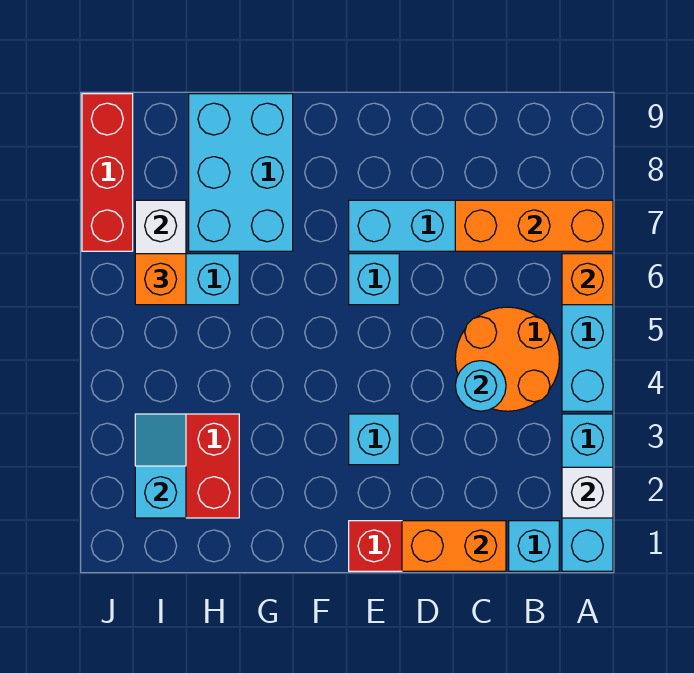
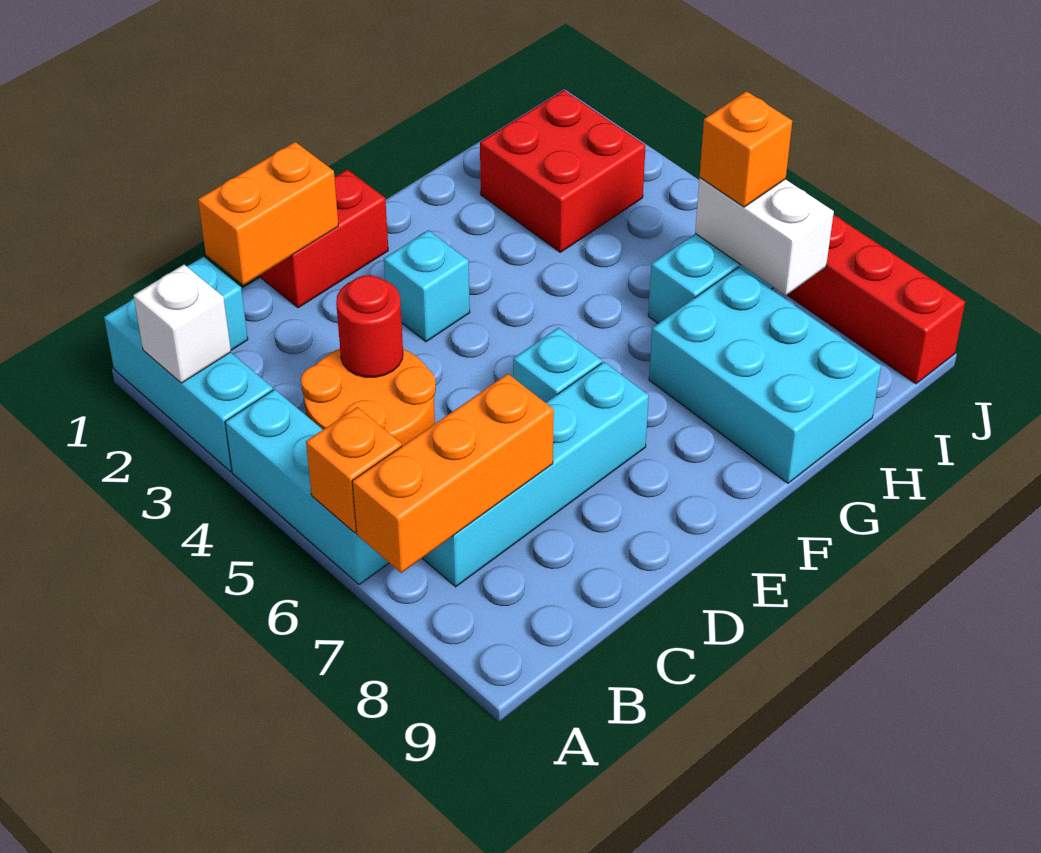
cyan round brick C4 level 2 -> red round brick C4 level 2
cyan slope I2:I3 level 2 top 2 -> none

